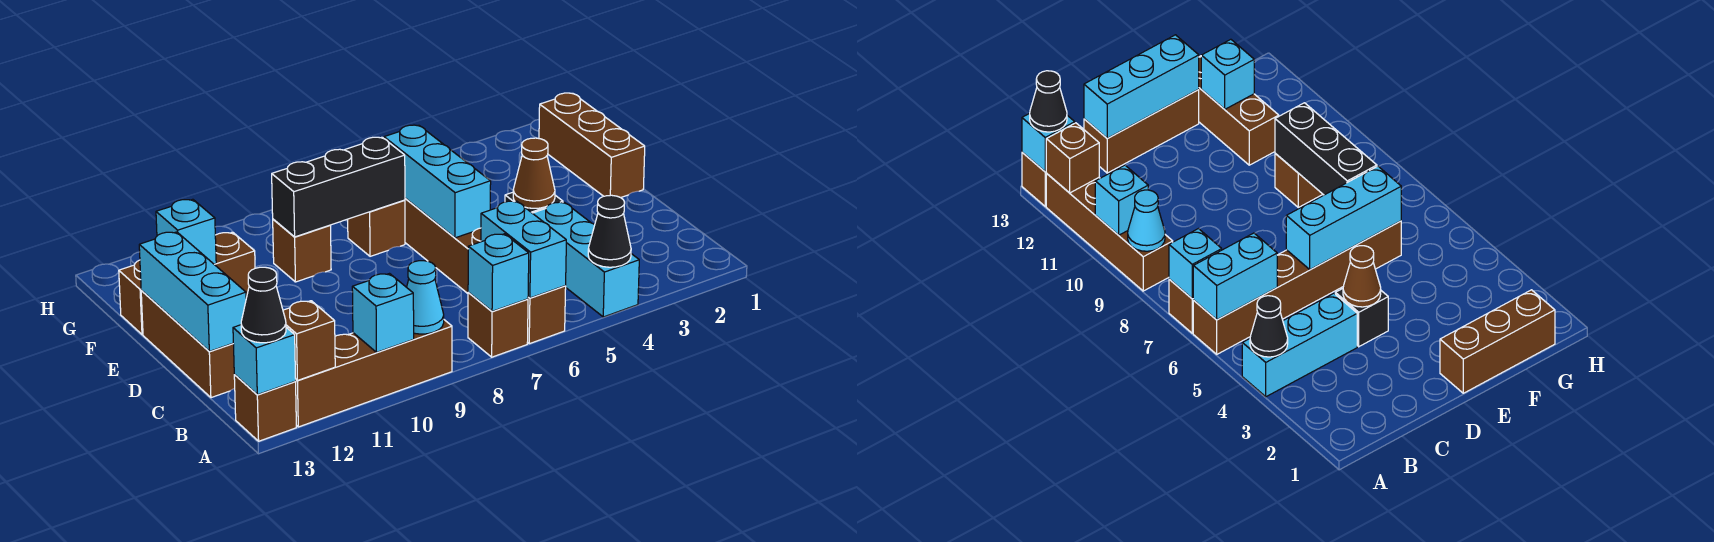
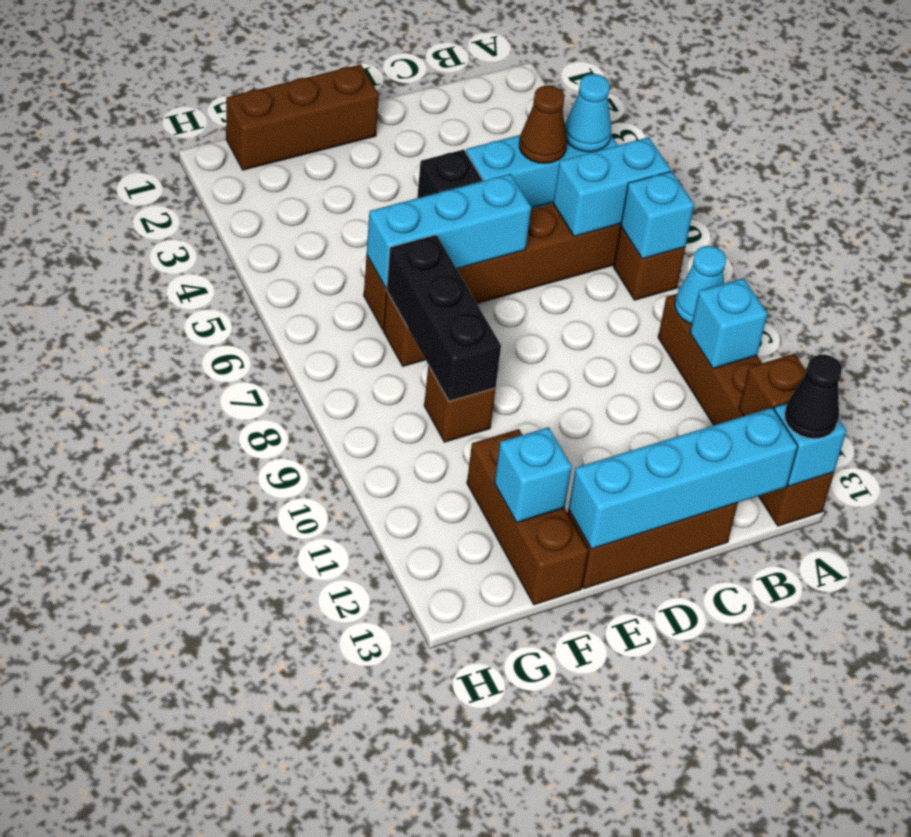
black cone A4 level 2 -> cyan cone A4 level 2
cyan brick C13:E13 level 2 -> cyan brick B13:E13 level 2
brown cone D4 level 2 -> brown cone B4 level 2

